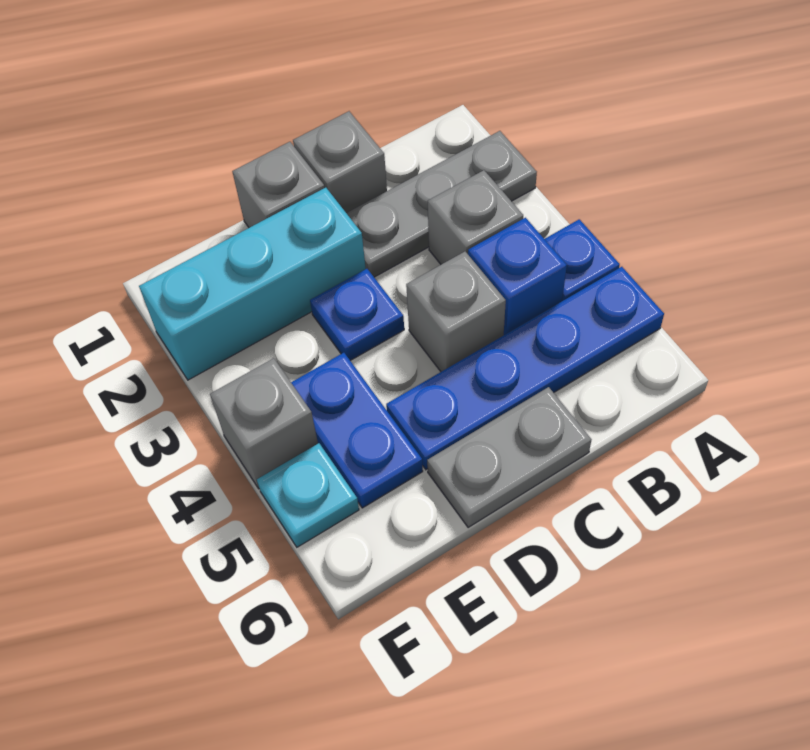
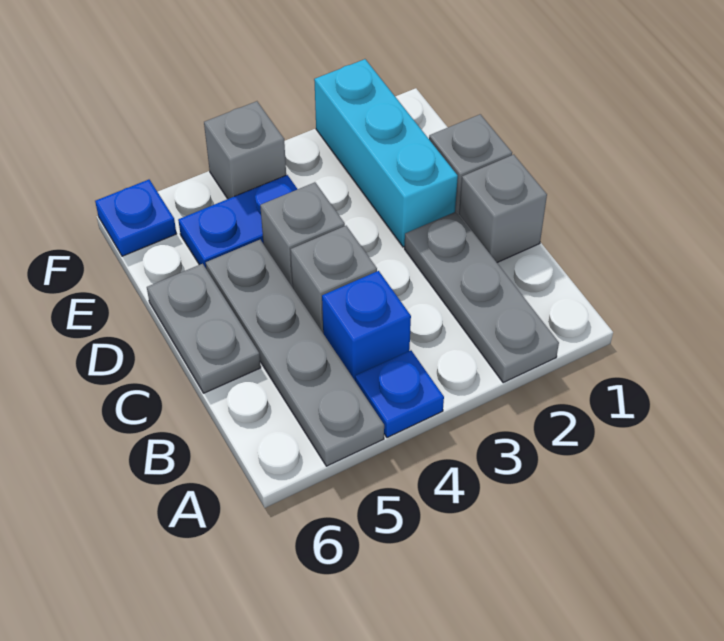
blue plate A5:D5 level 1 -> grey plate A5:D5 level 1
grey brick B3 level 1 -> grey brick D4 level 1
blue plate D3 level 1 -> blue plate F6 level 1
cyan plate F5 level 1 -> none

